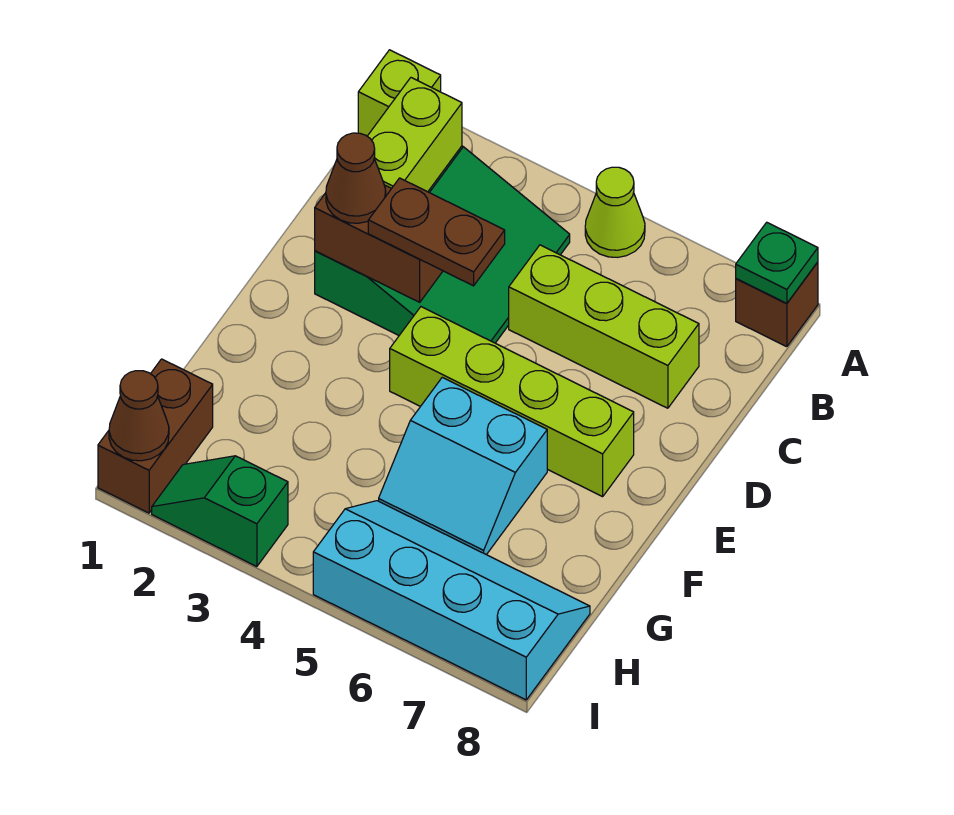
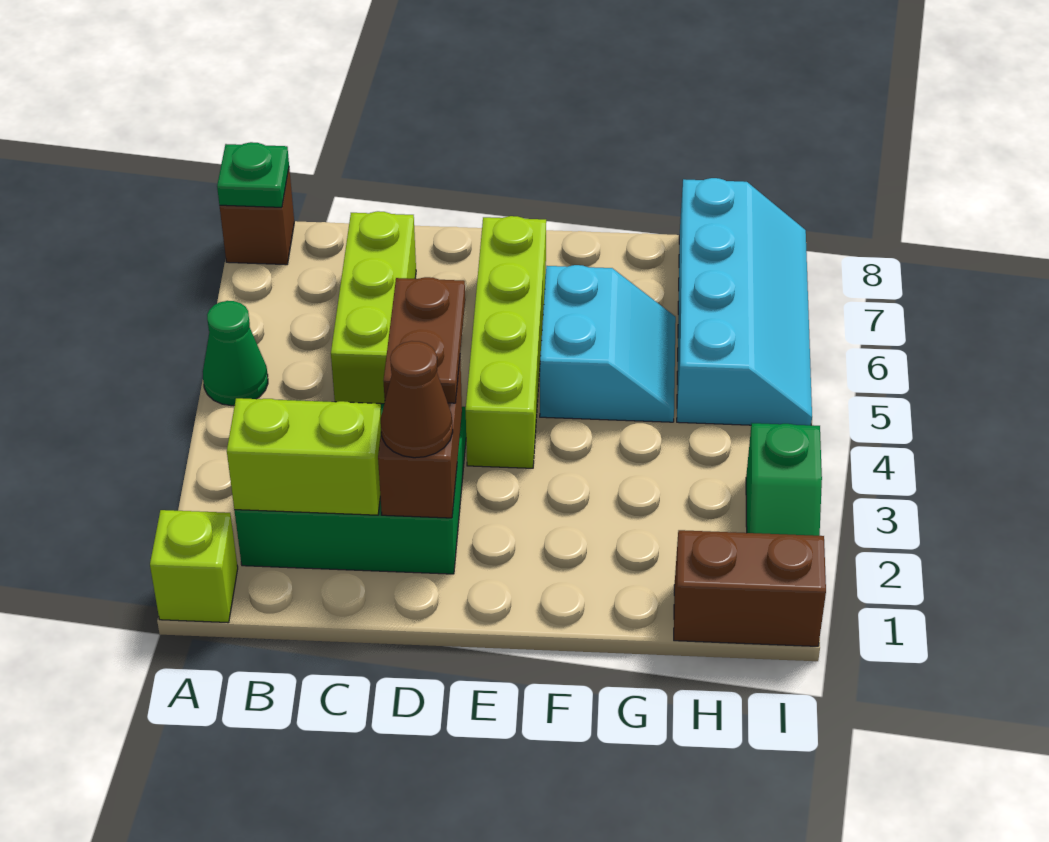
lime cone A5 level 1 -> green cone A5 level 1
cyan slope H5:I8 level 1 top I -> cyan slope H5:I8 level 1 top H
brown cone I1 level 2 -> none

